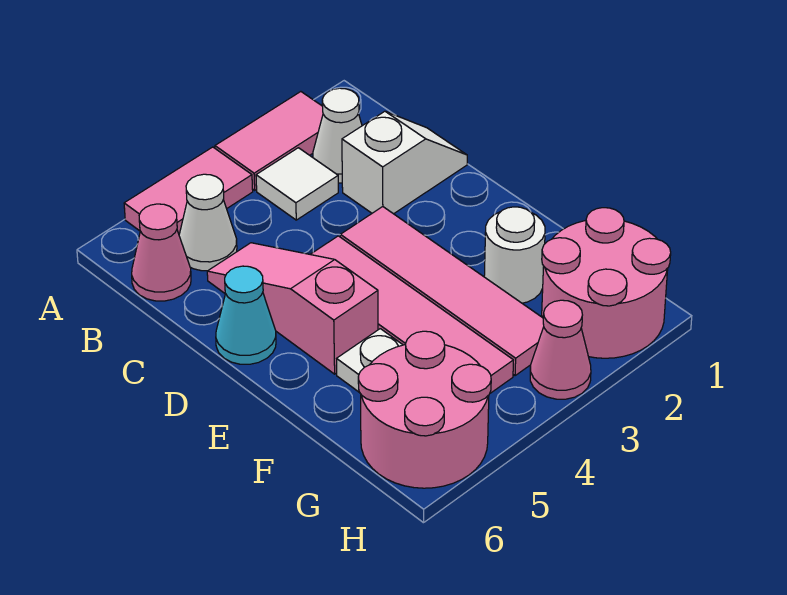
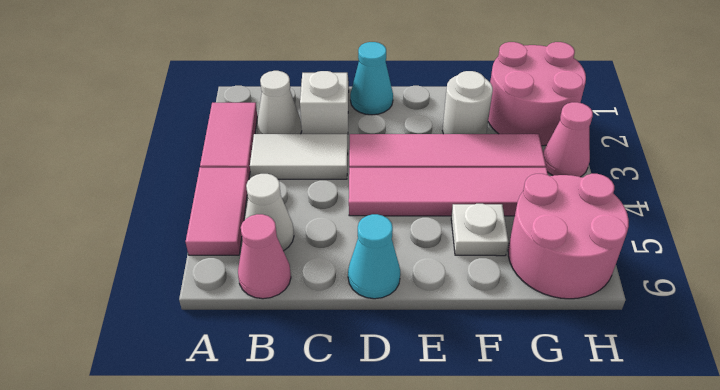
white tile B3 level 1 -> white tile B3:C3 level 1
pink slope C5:E5 level 1 top E -> none
none -> cyan cone D1 level 1

